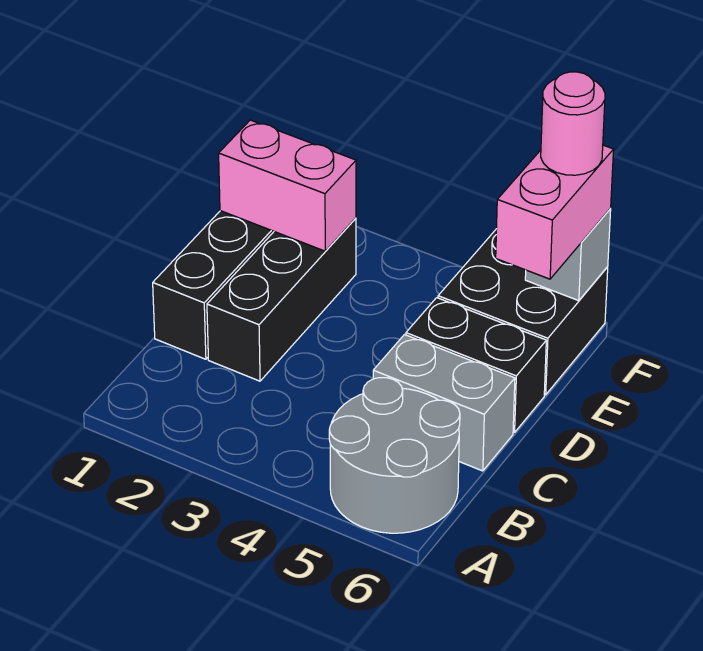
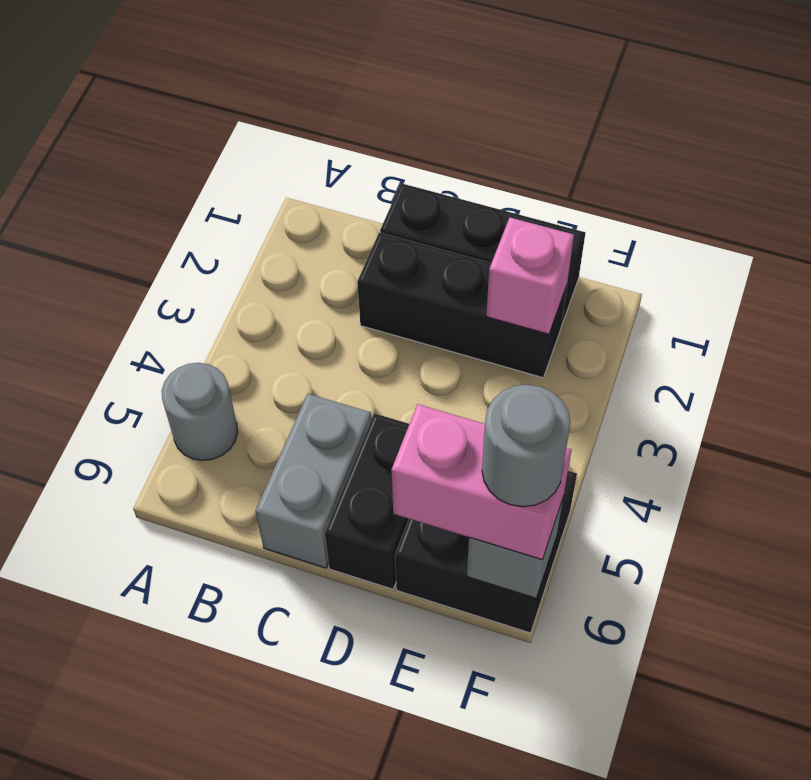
grey round brick A5:B6 level 1 -> grey round brick A5 level 1
pink brick E1:E2 level 2 -> pink brick E2 level 2
pink round brick F6 level 4 -> grey round brick F6 level 4

